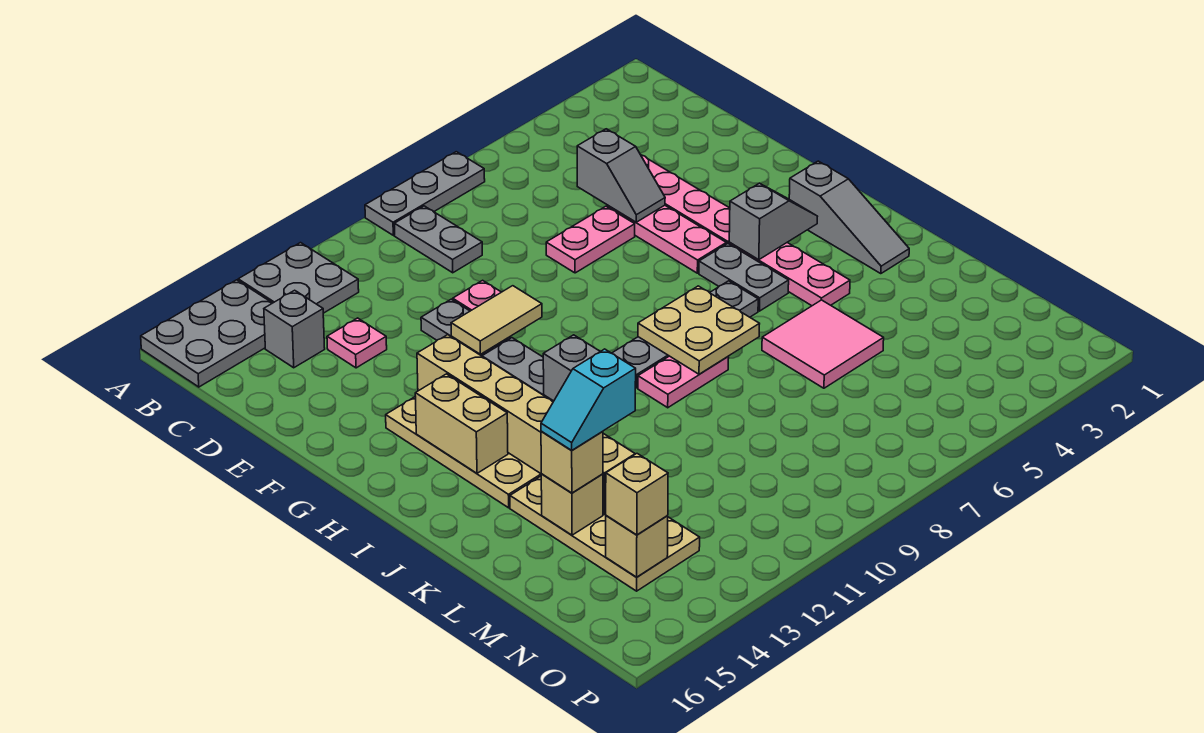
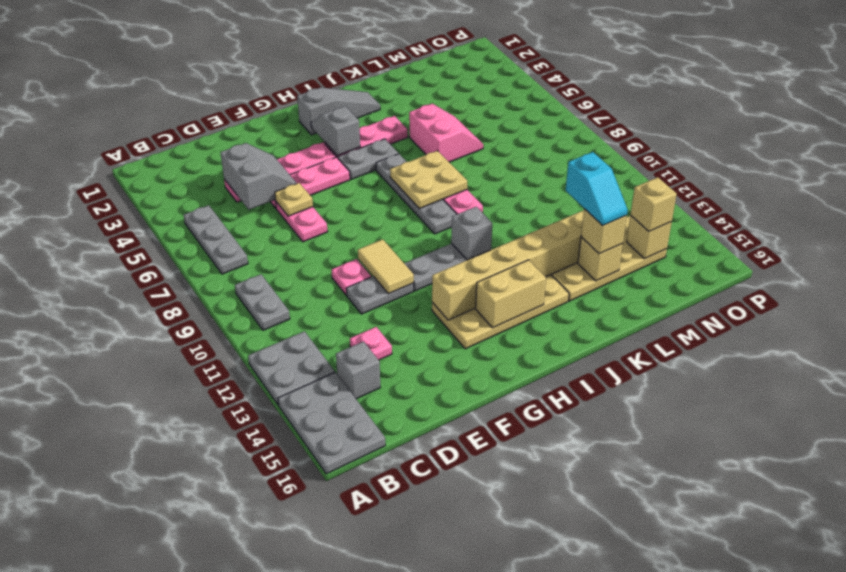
grey plate A7:A9 level 1 -> grey plate B5:B7 level 1
grey plate B9:C9 level 1 -> grey plate B9:B10 level 1
grey slope D5:E5 level 2 top D -> grey slope D4:E5 level 2 top D
none -> tan plate E6 level 2
pink tile K5:L6 level 1 -> pink slope K5:L6 level 1 top K

